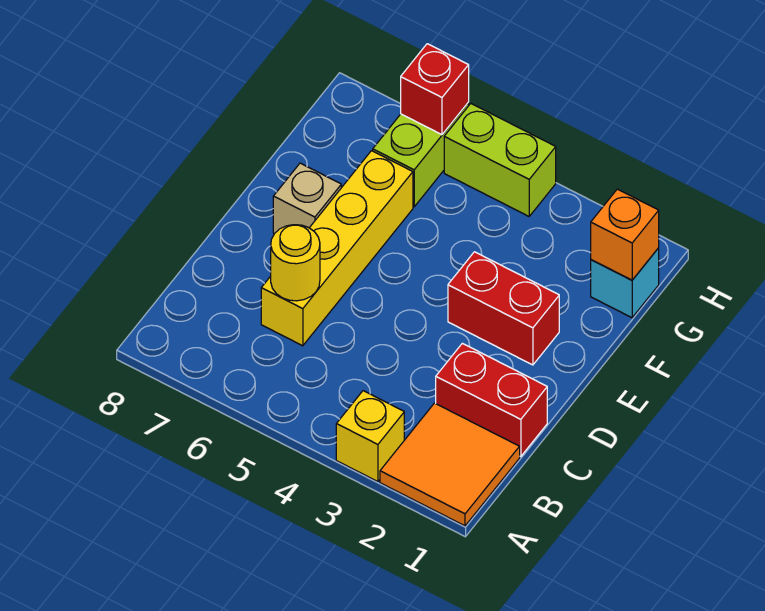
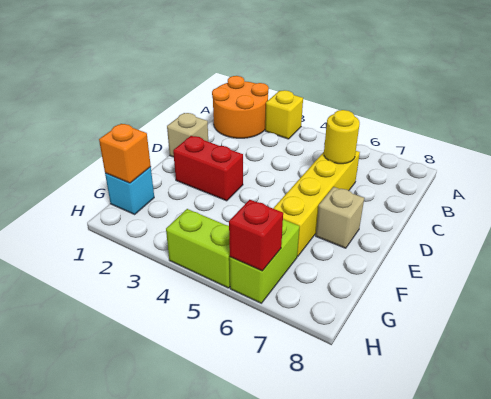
orange tile A1:B2 level 1 -> orange round brick A1:B2 level 1
red brick C1:C2 level 1 -> none
none -> tan brick D1 level 1

